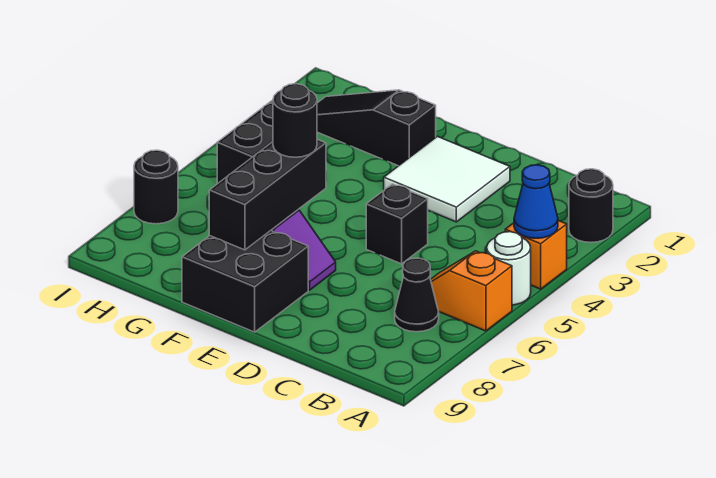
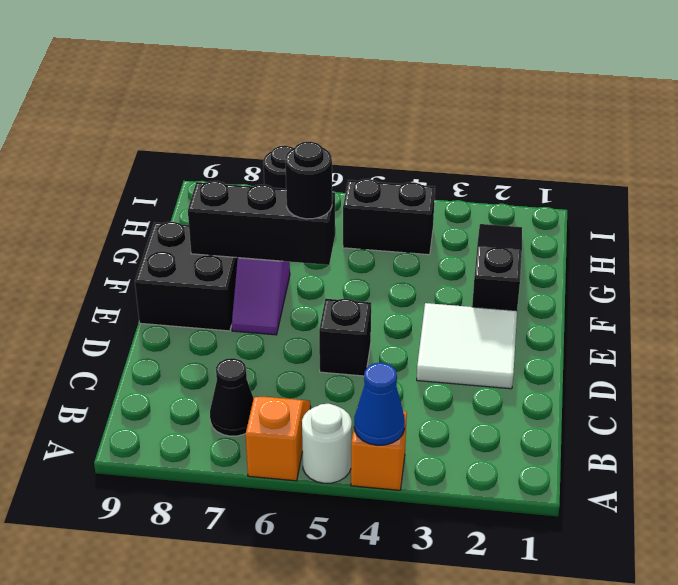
black round brick A2 level 1 -> none

